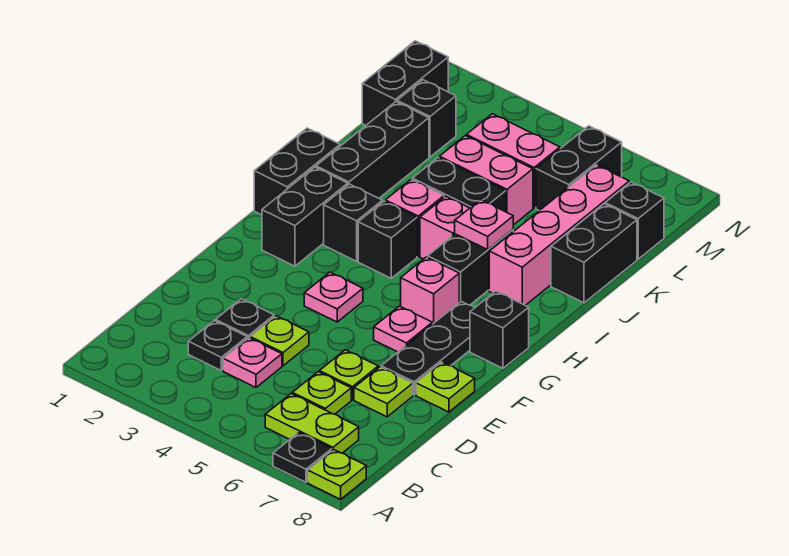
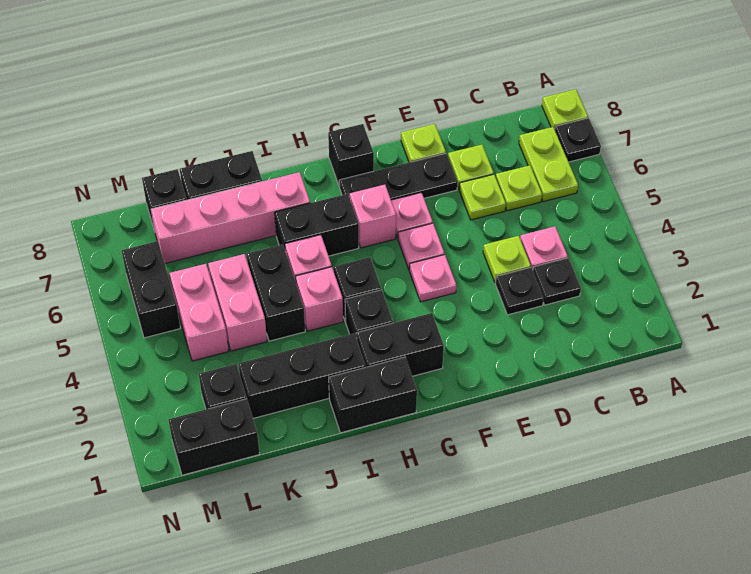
pink plate I6 level 2 -> pink plate F5 level 1
black brick L6:M6 level 1 -> black brick M5:M6 level 1

